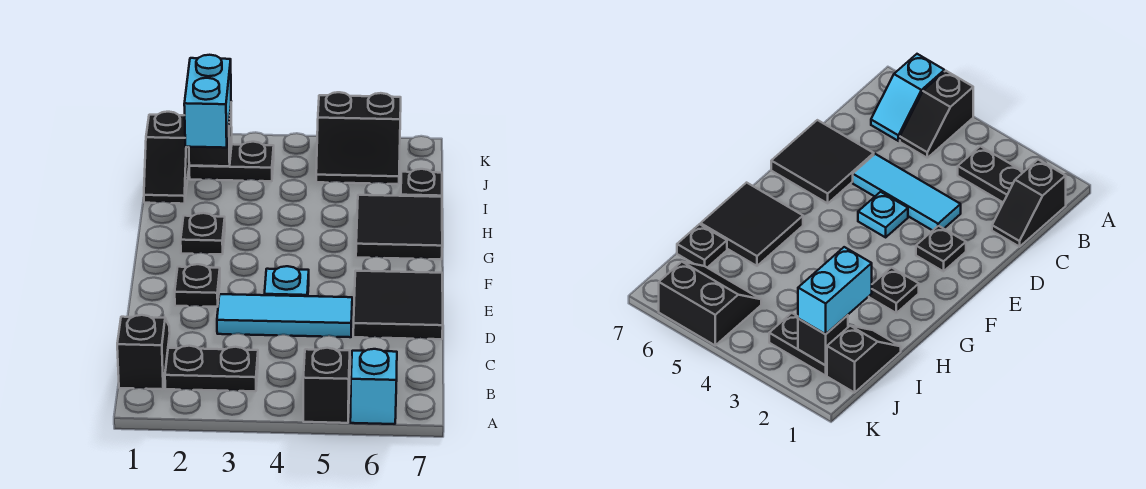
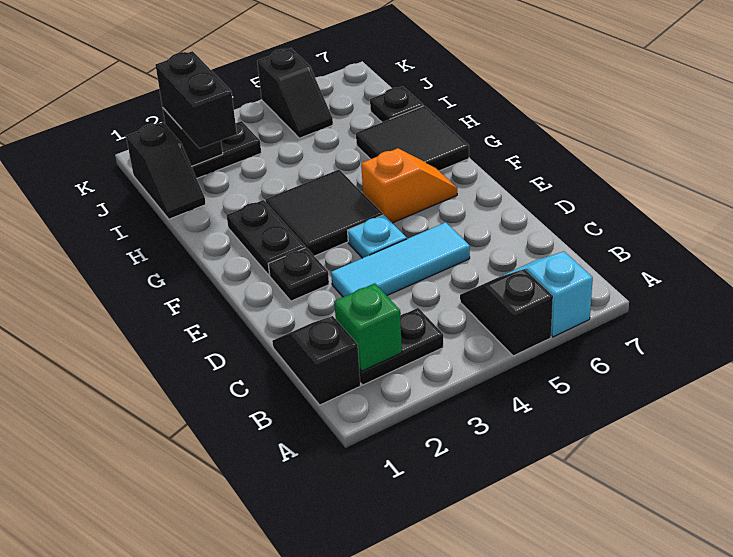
none -> green brick B2 level 2
black tile D6:E7 level 1 -> black tile F3:G4 level 1
none -> orange slope F5:F6 level 1 top 5
black plate G2 level 1 -> black plate F2:G2 level 1
cyan brick I2:J2 level 3 -> black brick I2:J2 level 3
black slope J5:K6 level 1 top K -> black slope J5:K5 level 1 top K

